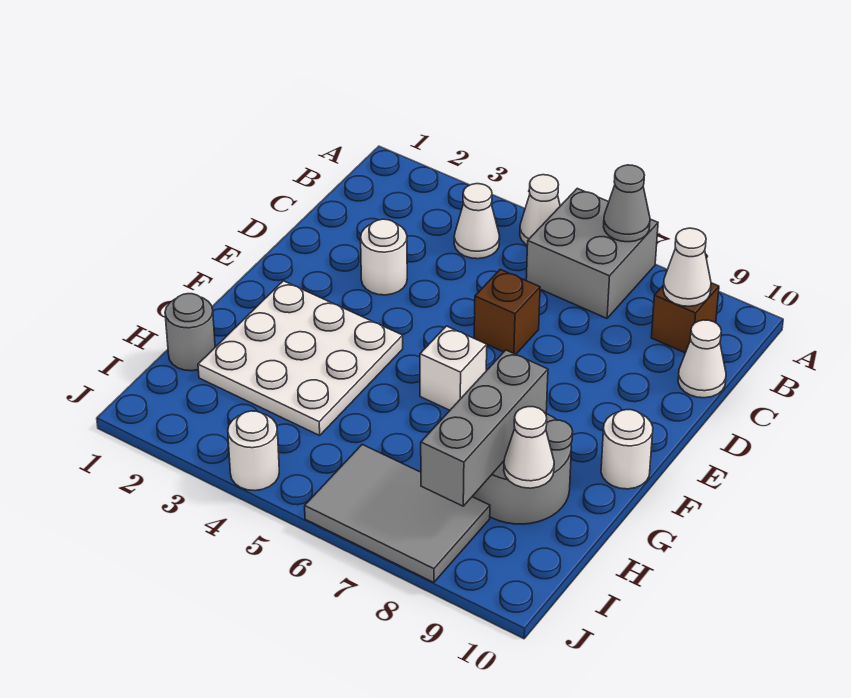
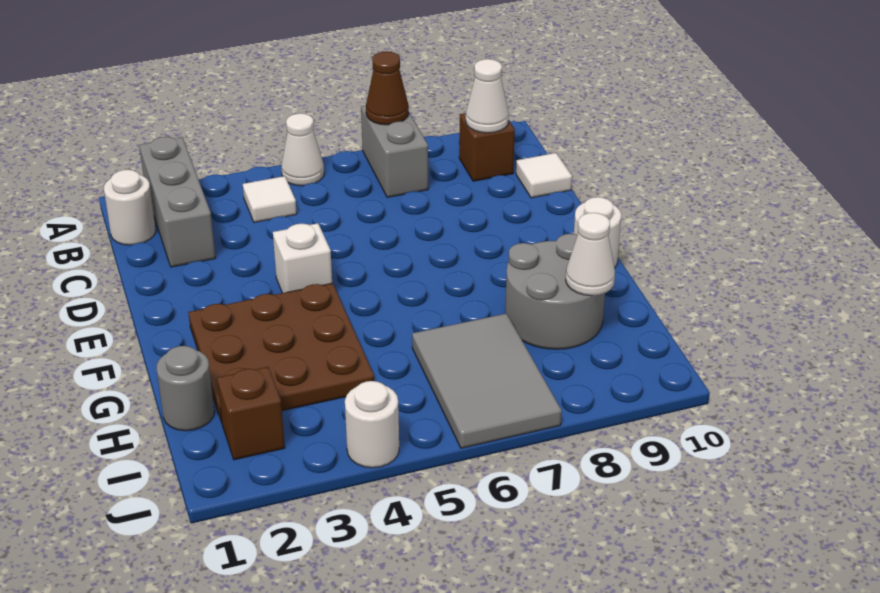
grey brick A6:B7 level 1 -> grey brick A7:B7 level 1
grey cone A7 level 2 -> brown cone A7 level 2
white cone B4 level 1 -> white tile B4 level 1
white cone C10 level 1 -> white tile C10 level 1
white round brick D3 level 1 -> white round brick B1 level 1
brown brick D6 level 1 -> brown brick I2 level 1
white plate F2:H4 level 1 -> brown plate F2:H4 level 1
white brick F6 level 1 -> white brick E4 level 1
grey brick G8:I8 level 2 -> grey brick A2:C2 level 1
grey tile I6:J8 level 1 -> grey tile H6:J7 level 1

